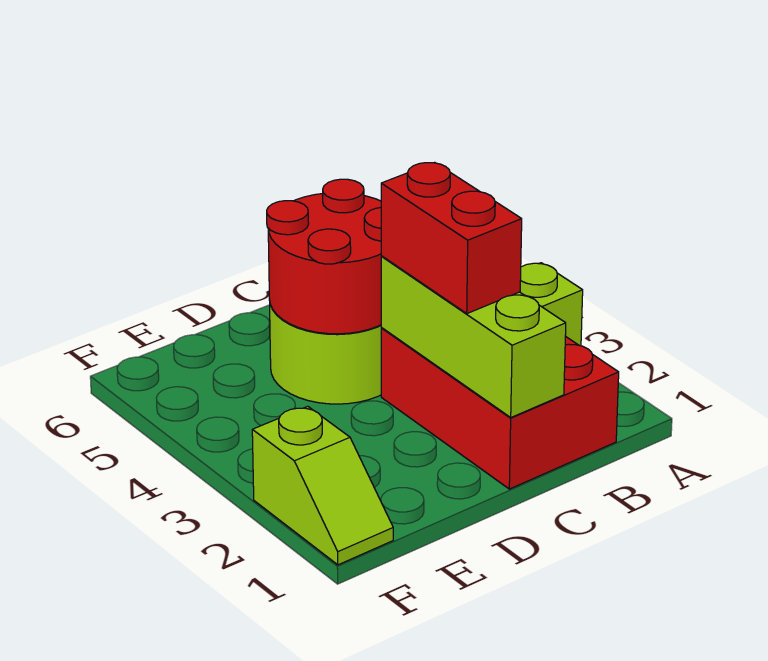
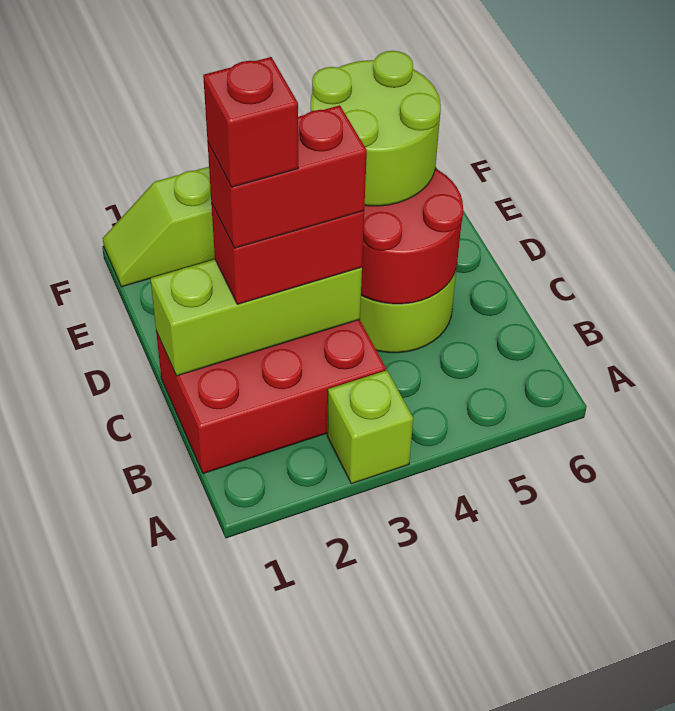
none -> red brick C2:C3 level 4
none -> red brick C2 level 5
none -> lime round brick D4:E5 level 3

